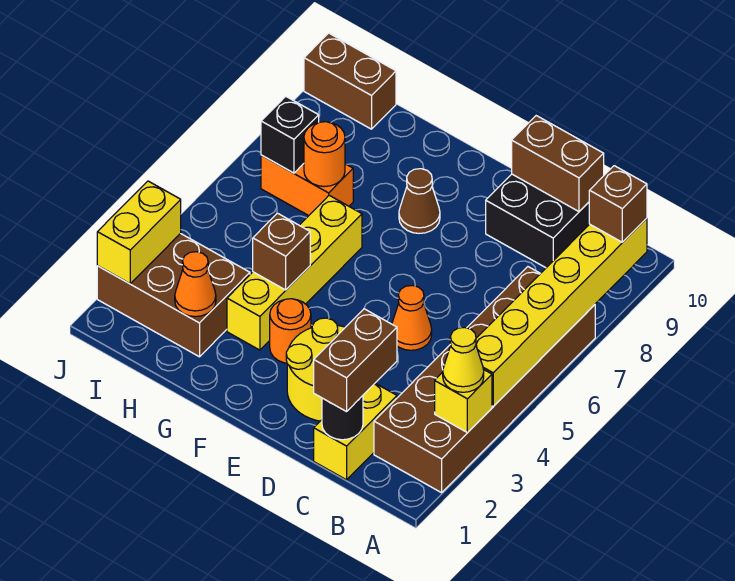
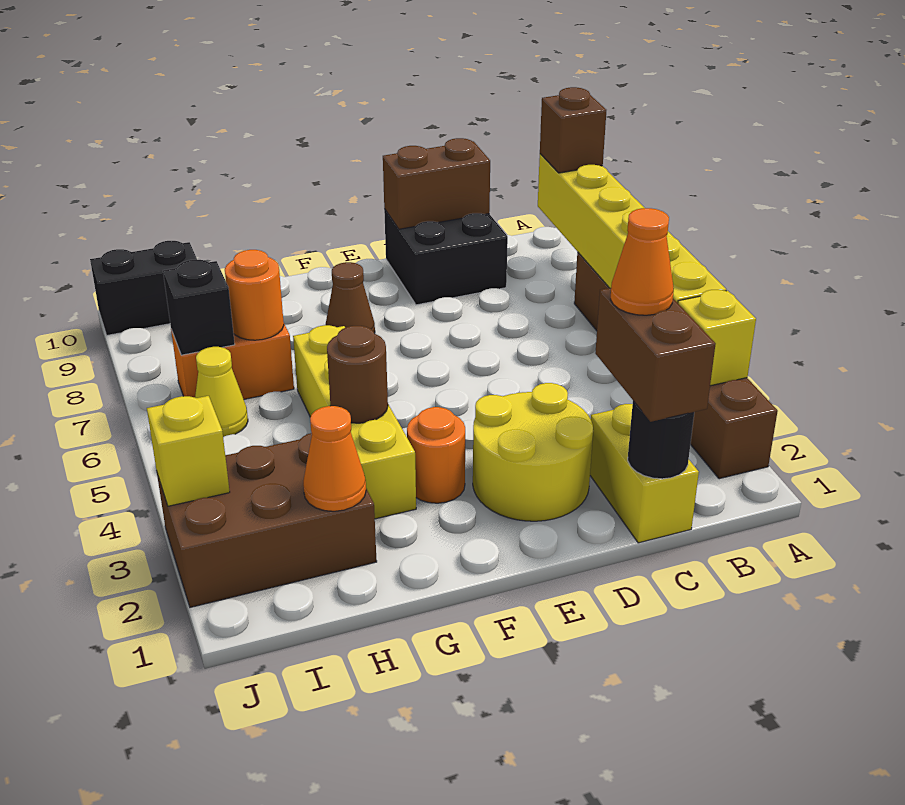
brown brick A2:B7 level 1 -> brown brick A2:A7 level 1
yellow cone A3 level 3 -> yellow cone I6 level 1
orange cone D5 level 1 -> orange cone C2 level 4
brown brick G4 level 2 -> brown round brick G4 level 2
brown brick I10:J10 level 1 -> black brick I10:J10 level 1
yellow brick J2:J3 level 2 -> yellow brick J3 level 2

